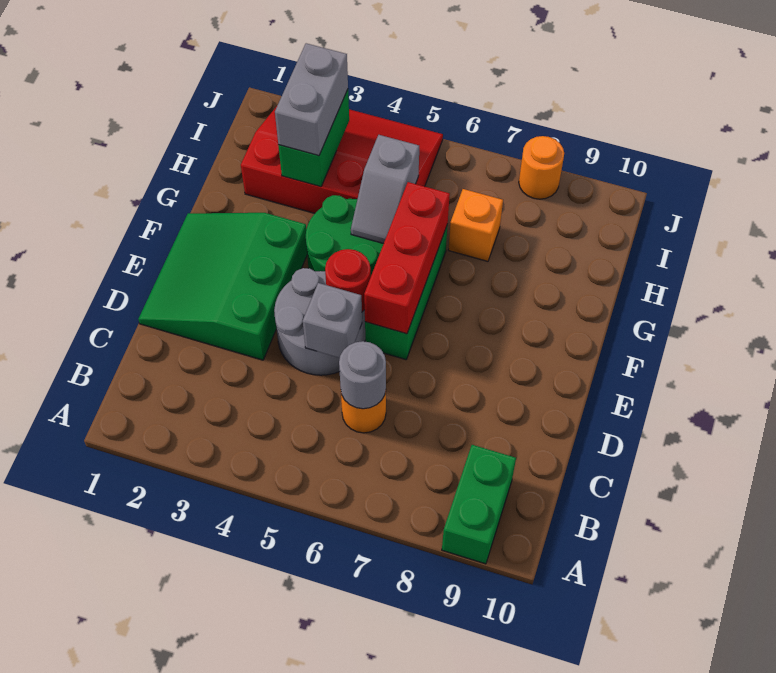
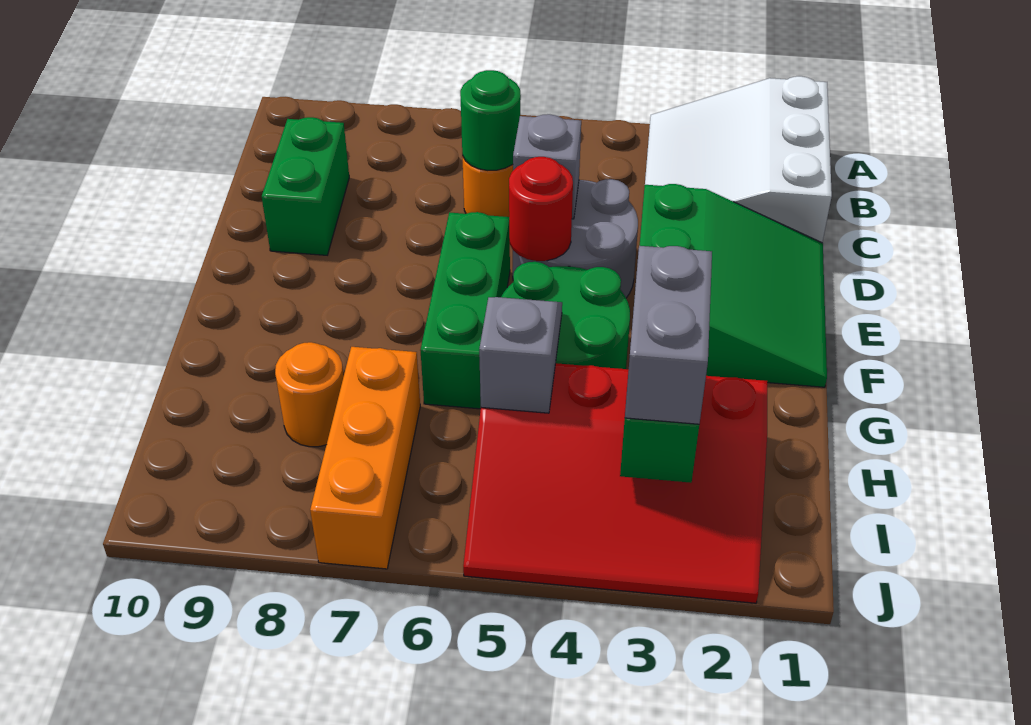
none -> white slope A1:C3 level 1 top 1
green brick A9:B9 level 1 -> green brick C9:D9 level 1
grey round brick C6 level 2 -> green round brick C6 level 2
red brick E6:G6 level 2 -> none
orange brick H7 level 1 -> orange brick H7:J7 level 1
orange round brick J8 level 1 -> orange round brick H8 level 1

